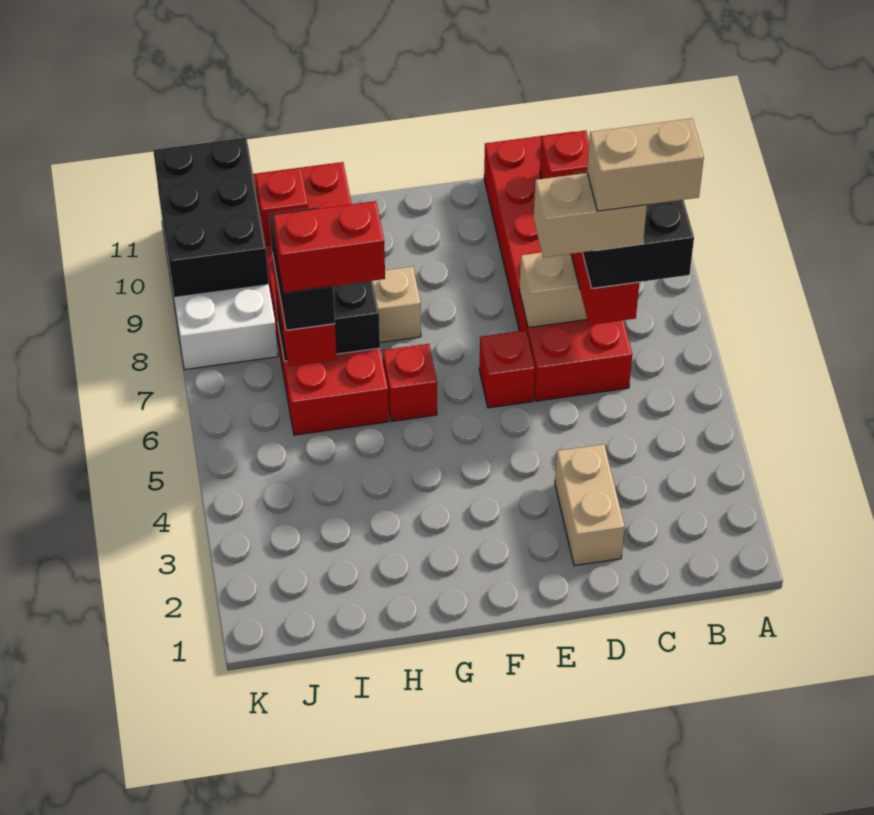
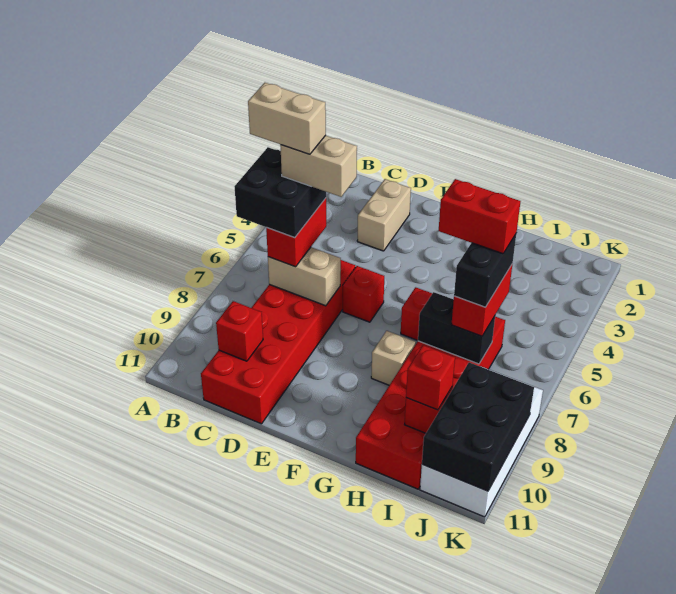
none -> red brick I10 level 3

